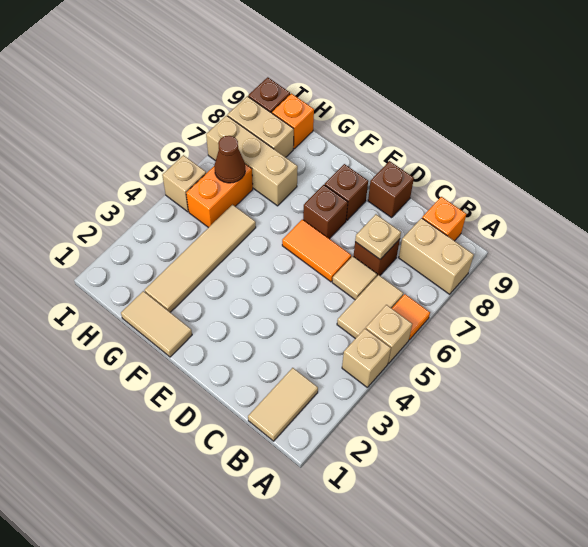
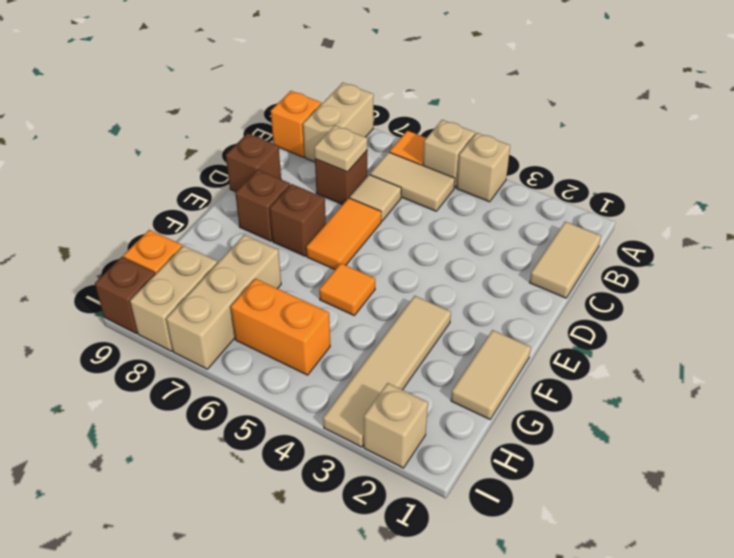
tan tile B1:B2 level 1 -> tan tile B1:C1 level 1
none -> orange tile F5 level 1
tan tile G2:G5 level 1 -> tan tile F3:I3 level 1
brown cone H6 level 2 -> none
tan brick I5 level 1 -> tan brick I2 level 1

